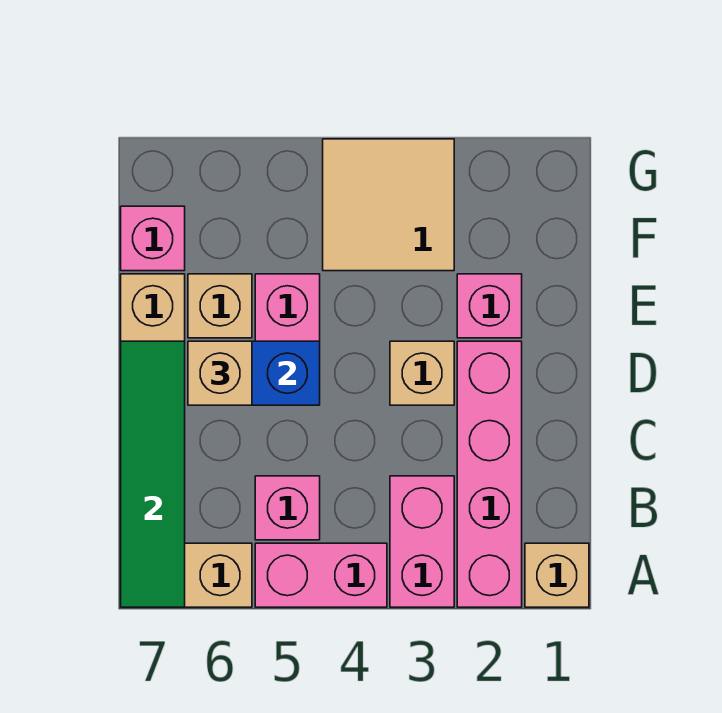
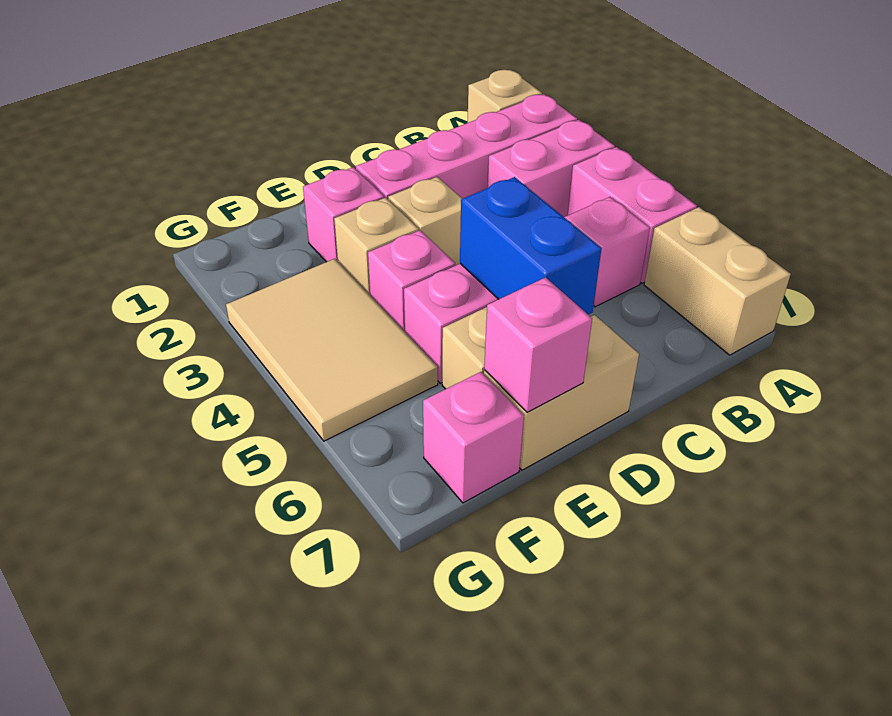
green tile A7:D7 level 2 -> none
tan brick D6 level 3 -> tan brick E3 level 1
none -> pink brick E4 level 1
none -> pink brick E7 level 2
tan tile F3:G4 level 1 -> tan tile F3:G5 level 1

